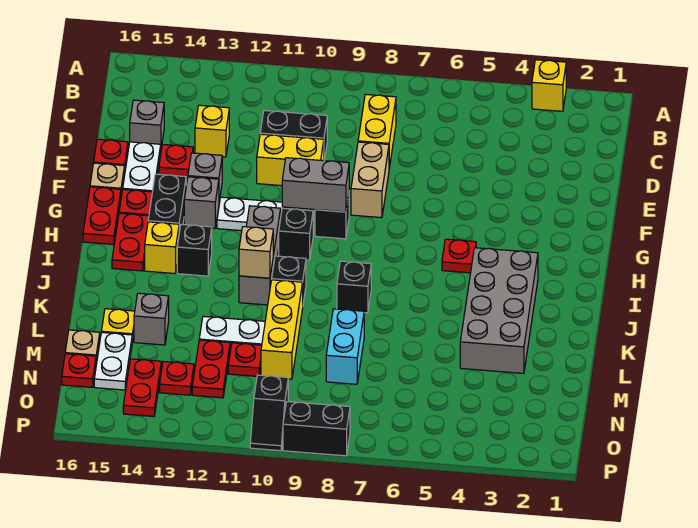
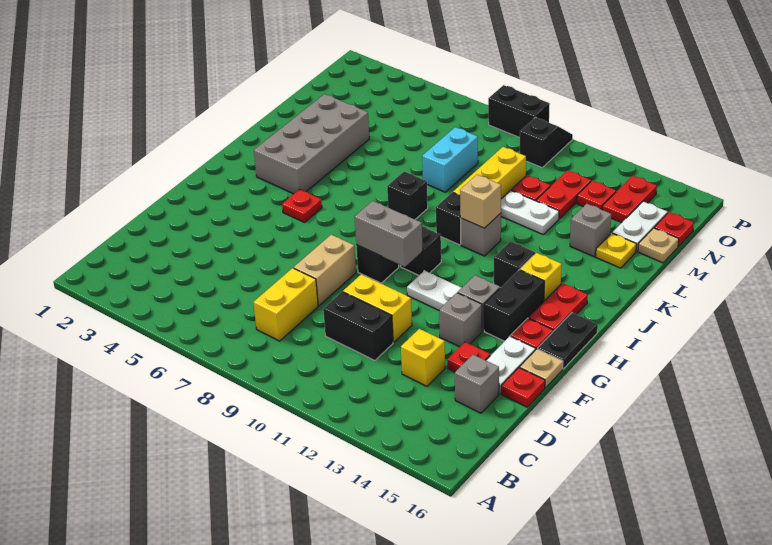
yellow brick A3 level 1 -> none
red plate G16:H16 level 1 -> black plate G16:H16 level 1
grey brick H11:J11 level 1 -> grey brick J11 level 1

